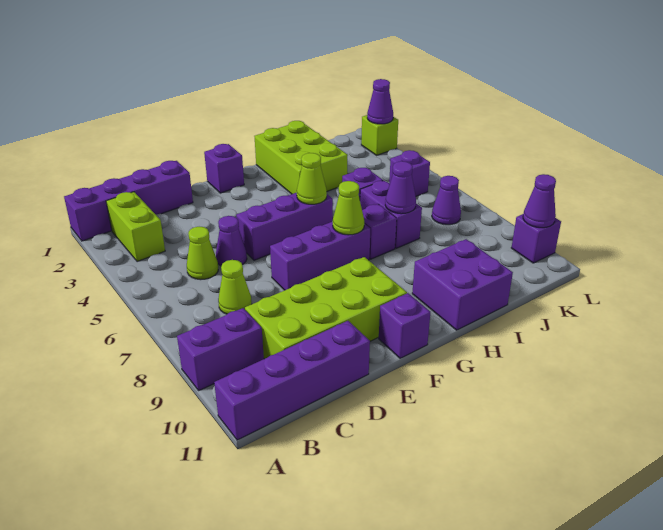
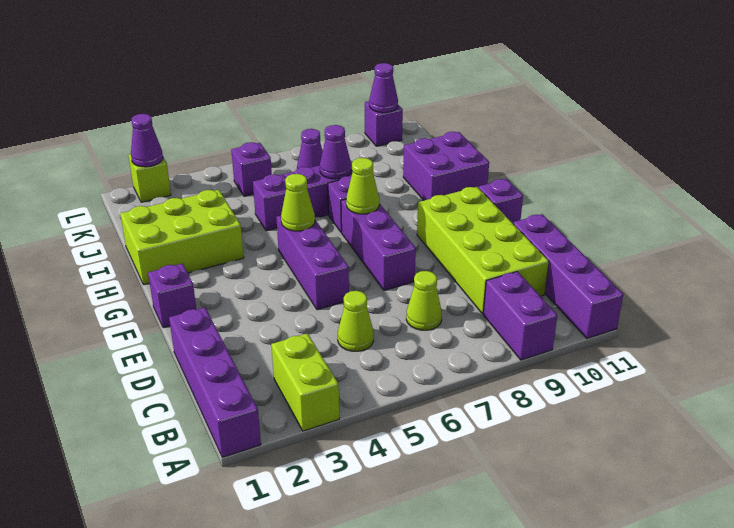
lime brick B2:B3 level 1 -> lime brick A3:B3 level 1
purple cone D5 level 1 -> none

